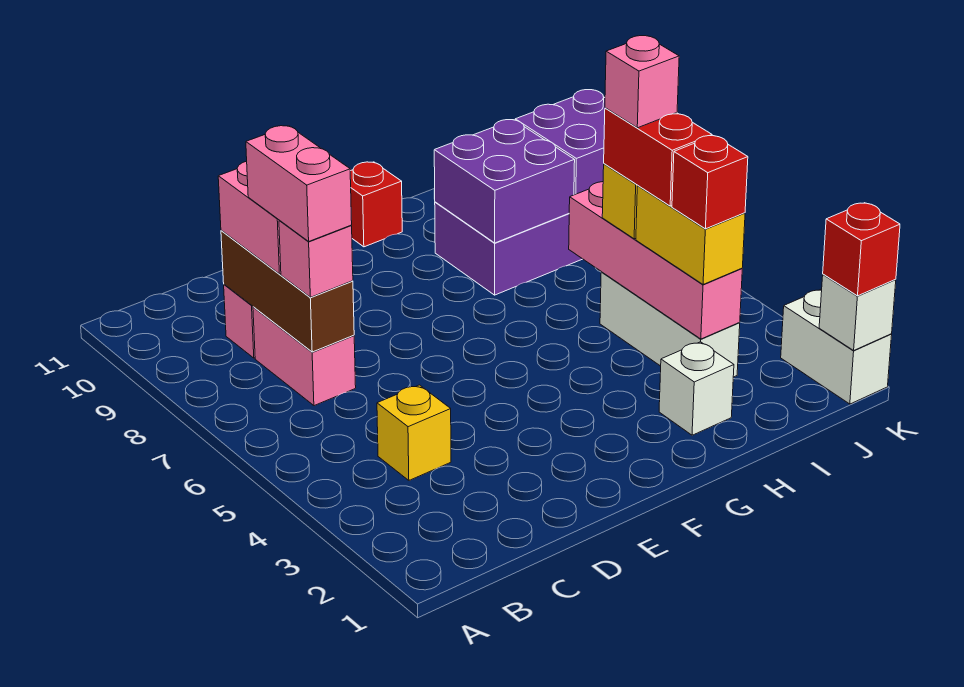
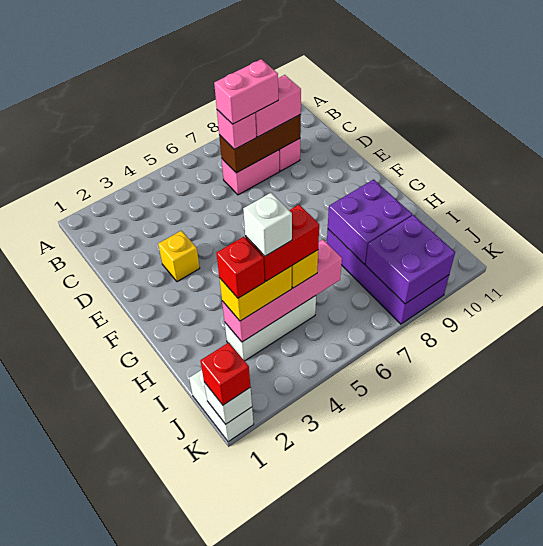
yellow brick C4 level 1 -> yellow brick E3 level 1
red brick G11 level 1 -> none
white brick H2 level 1 -> white brick I4 level 5
pink brick I5 level 5 -> none
white brick K1:K2 level 1 -> white brick J1:K1 level 1

